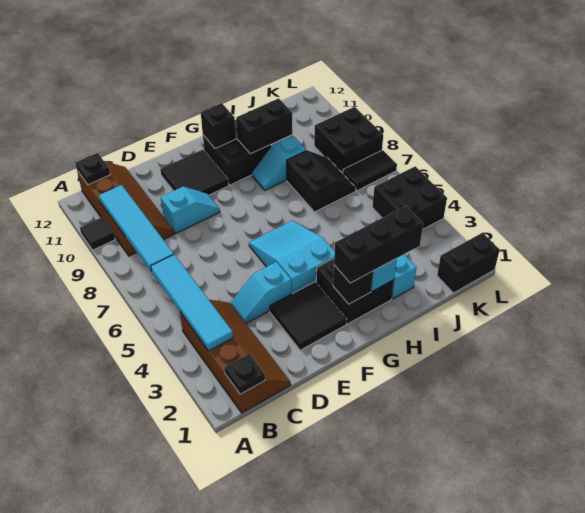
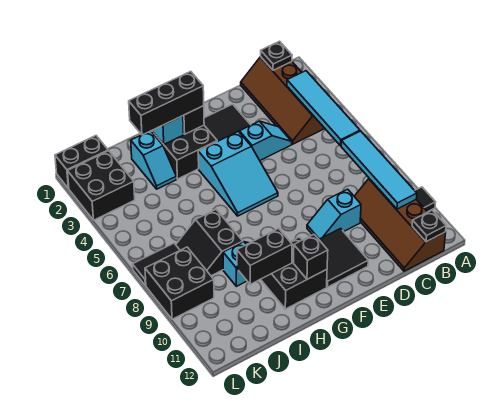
black brick K4:L5 level 1 -> black brick K2:L3 level 1

